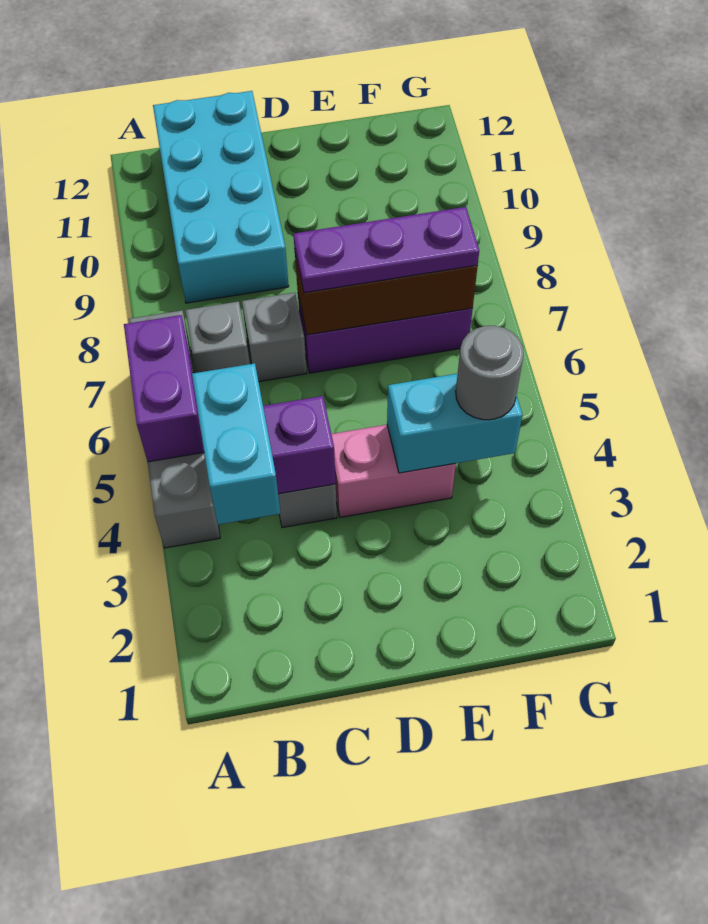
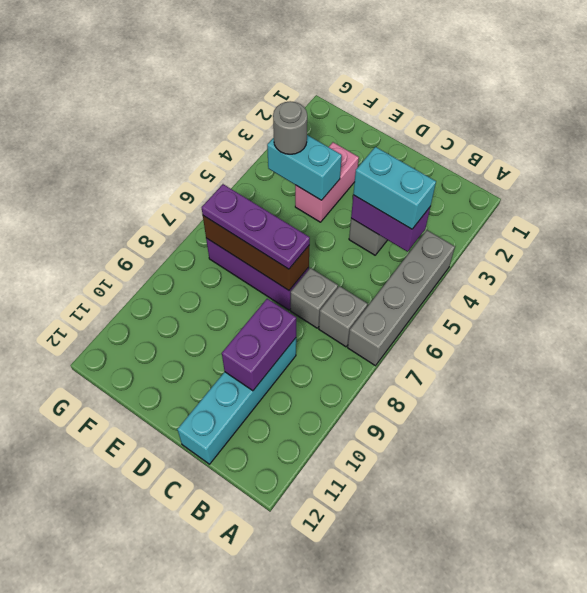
purple brick A5:A6 level 2 -> purple brick C9:C10 level 2
cyan brick B3:B4 level 3 -> cyan brick B4:C4 level 3
cyan brick B9:C12 level 1 -> cyan brick C9:C12 level 1
pink brick D4:E4 level 1 -> pink brick E3:E4 level 1

